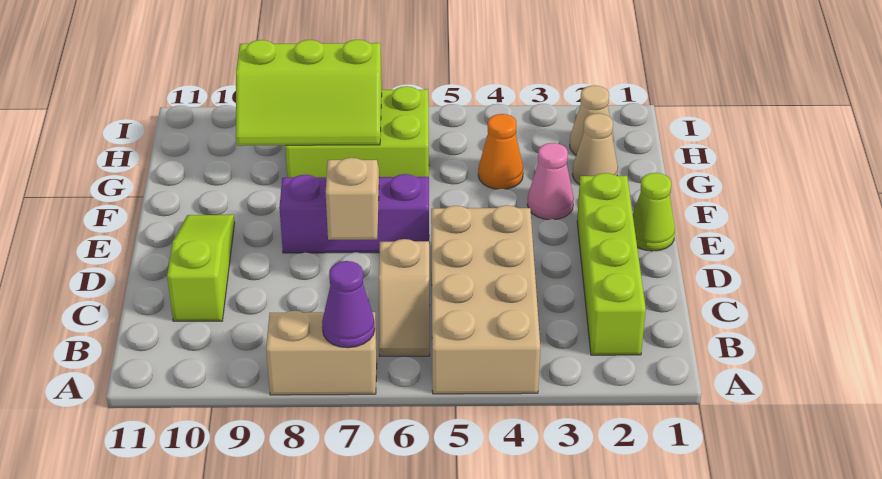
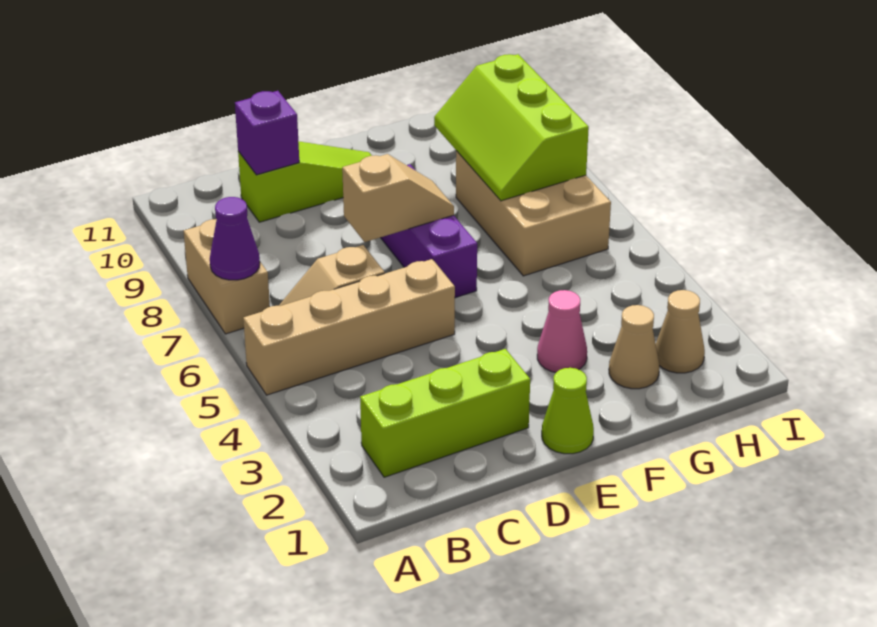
tan brick A4:D5 level 1 -> tan brick A5:D5 level 1
lime brick B2:E2 level 1 -> lime brick B2:D2 level 1
none -> purple brick C10 level 2
orange cone G4 level 1 -> none
lime brick G6:H8 level 1 -> tan brick G6:H8 level 1

